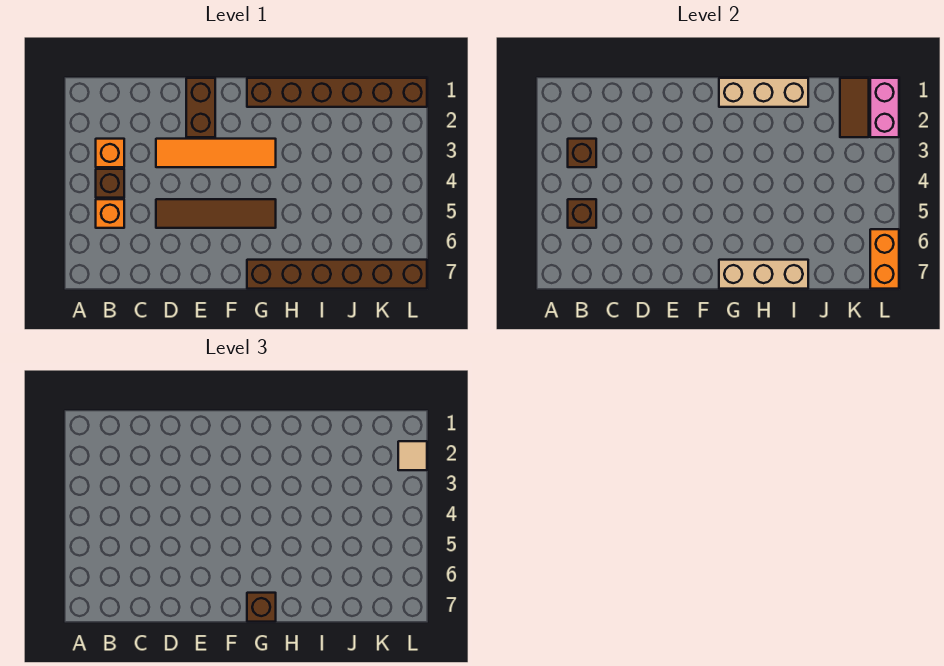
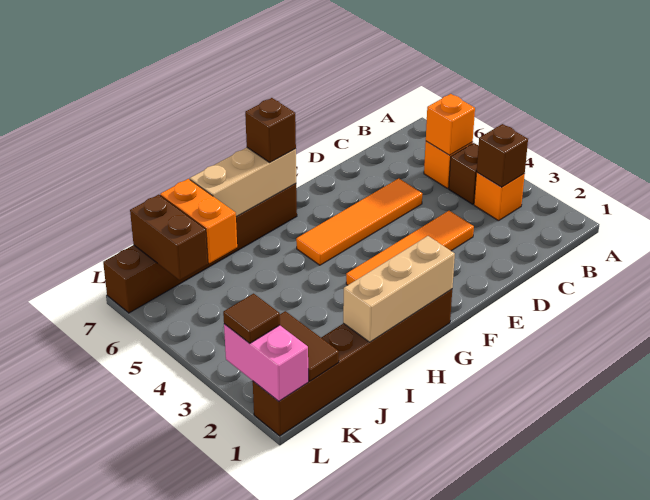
brown brick B5 level 2 -> orange brick B5 level 2
brown tile D5:G5 level 1 -> orange tile D5:G5 level 1
brown brick E1:E2 level 1 -> brown brick K6:K7 level 2
tan tile L2 level 3 -> brown tile L2 level 3
orange brick L6:L7 level 2 -> orange brick J6:J7 level 2

